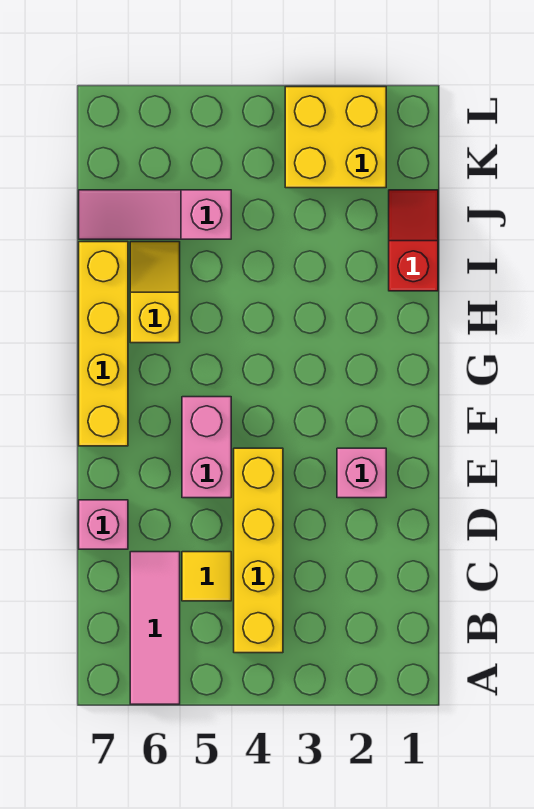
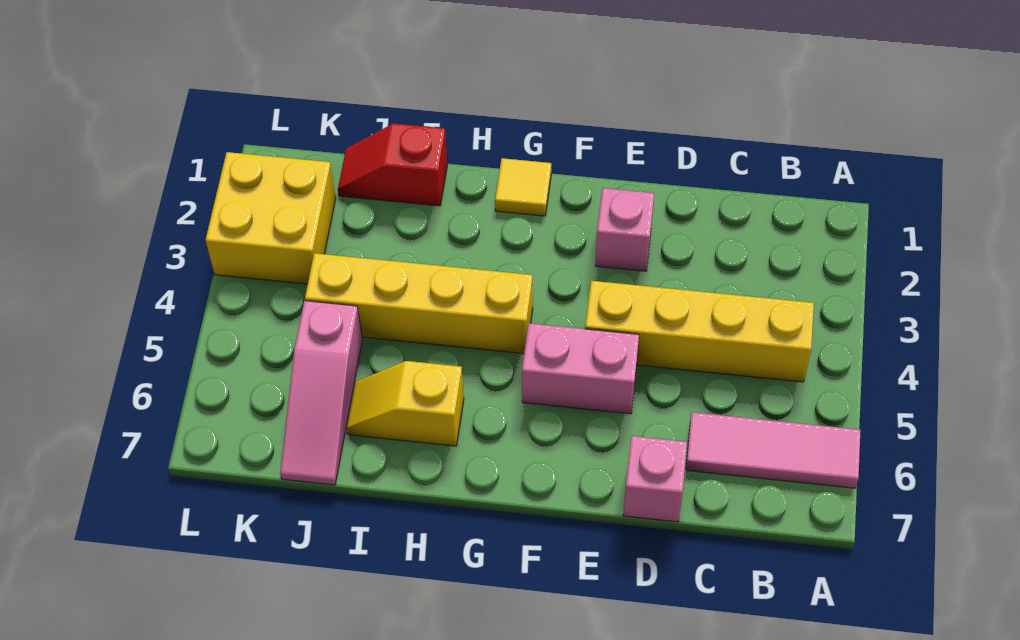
yellow tile C5 level 1 -> yellow tile G1 level 1
yellow brick F7:I7 level 1 -> yellow brick G4:J4 level 1

